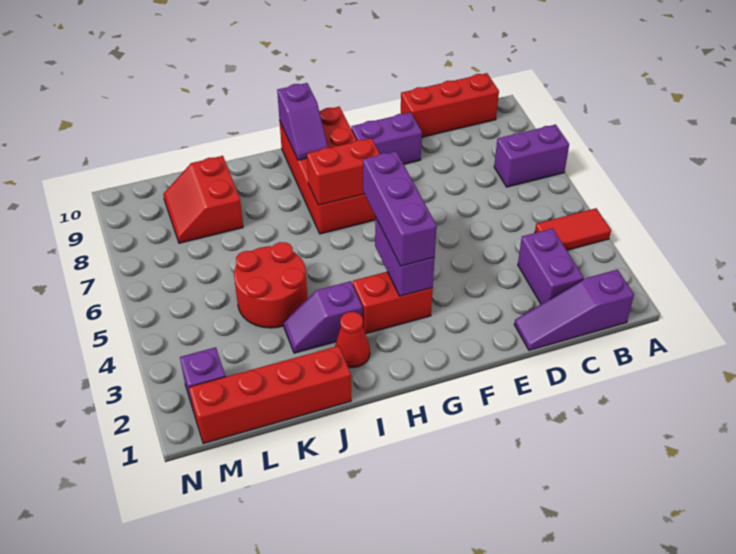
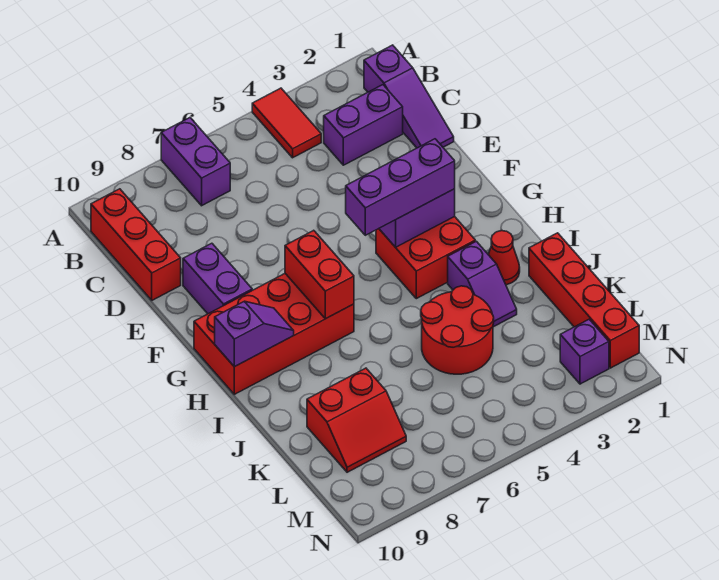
red brick G3:H3 level 1 -> red brick G3:H4 level 1

